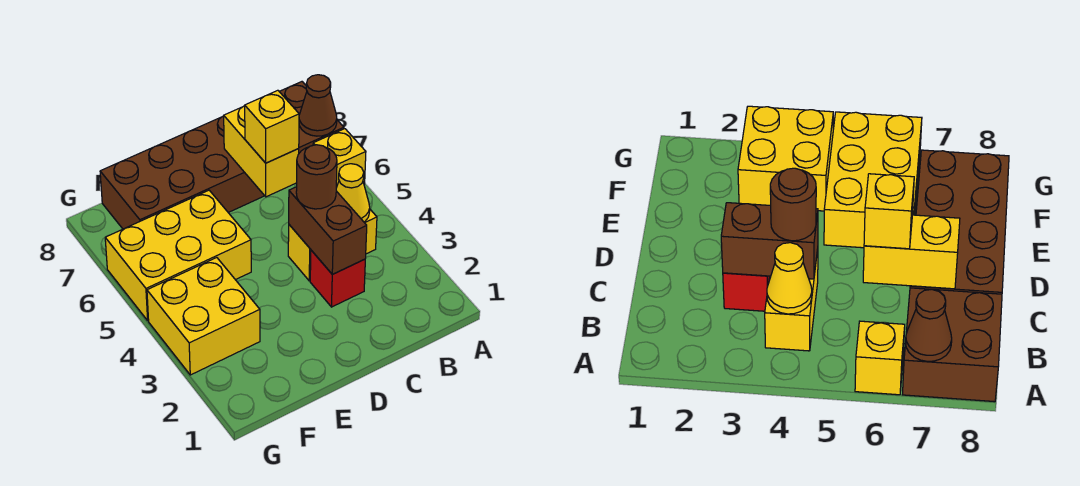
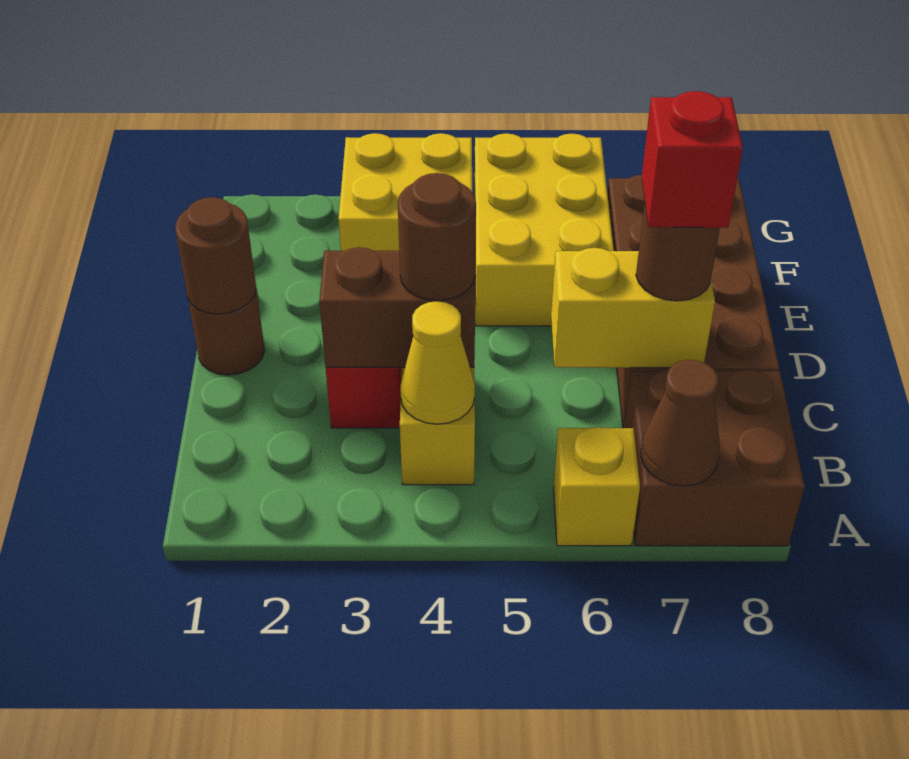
yellow brick C6 level 3 -> none
none -> brown round brick C7 level 3
none -> red brick C7 level 4
none -> brown round brick D1 level 1
none -> brown round brick D1 level 2

